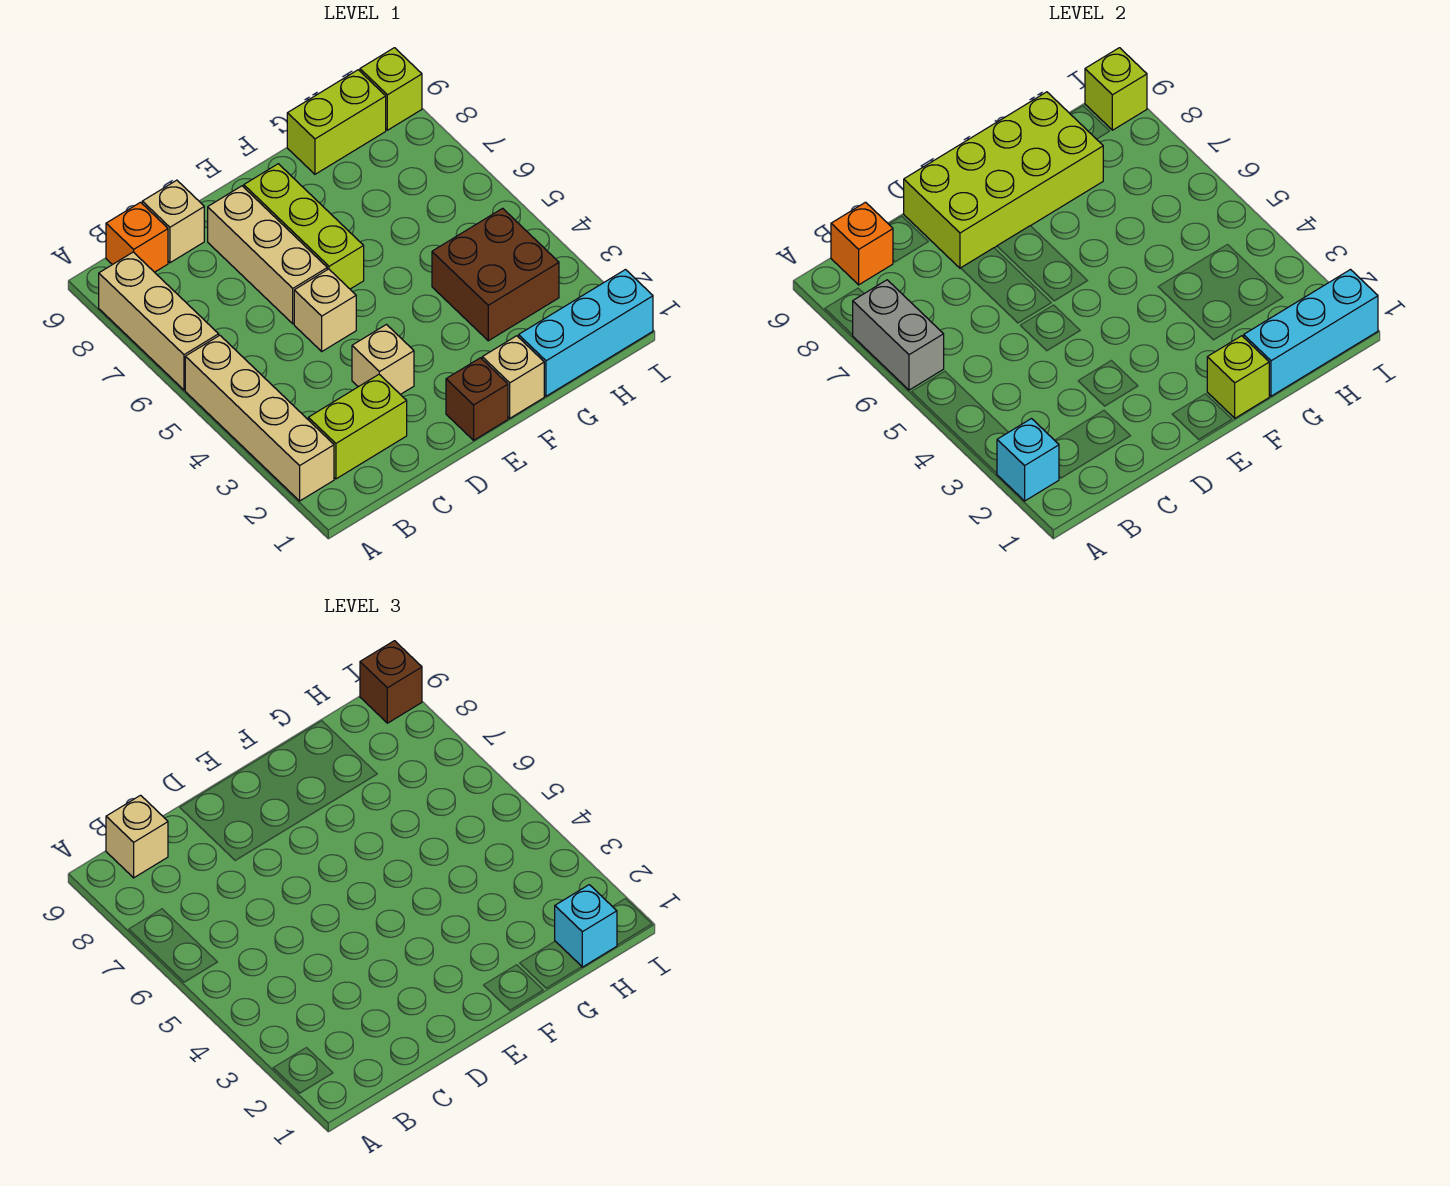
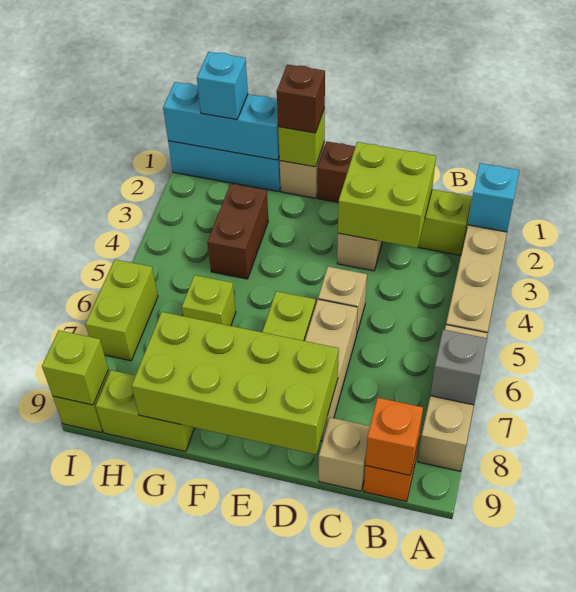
grey brick A6:A7 level 2 -> grey brick A7 level 2
tan brick B9 level 3 -> none
none -> lime brick C2:D3 level 2
brown brick G3:H4 level 1 -> brown brick G3:G4 level 1
none -> lime brick G6 level 1
none -> lime brick I6:I7 level 1
brown brick I9 level 3 -> brown brick F1 level 3

